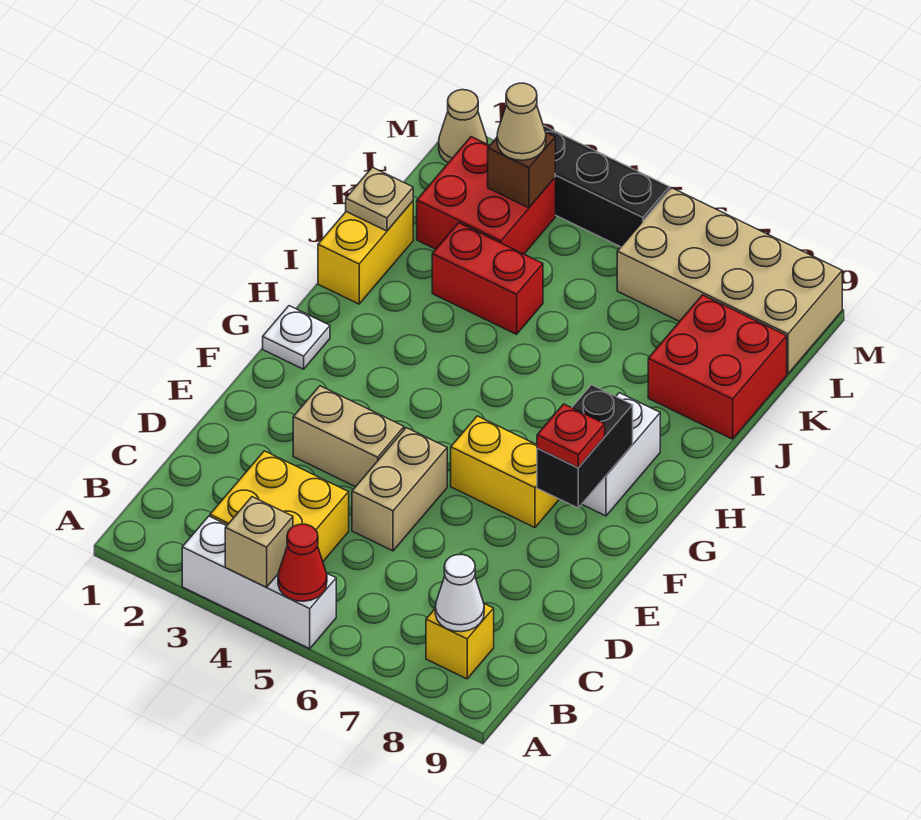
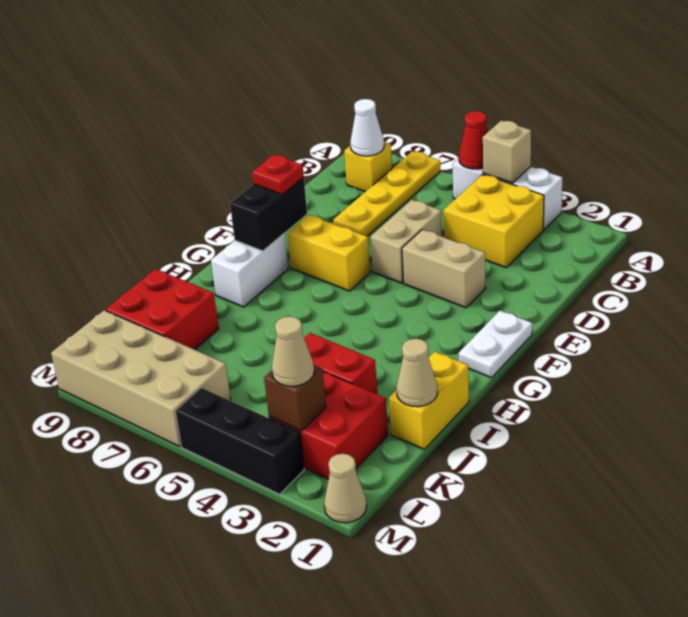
none -> yellow plate A7:D7 level 1
white plate G1 level 1 -> white plate F1:G1 level 1
tan plate J1 level 2 -> tan cone J1 level 2

